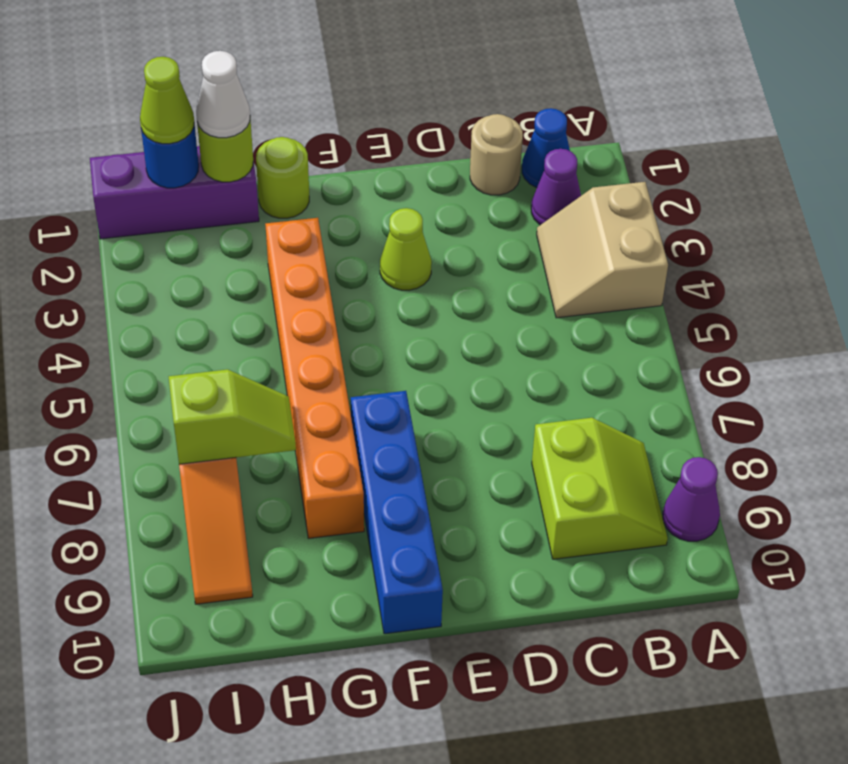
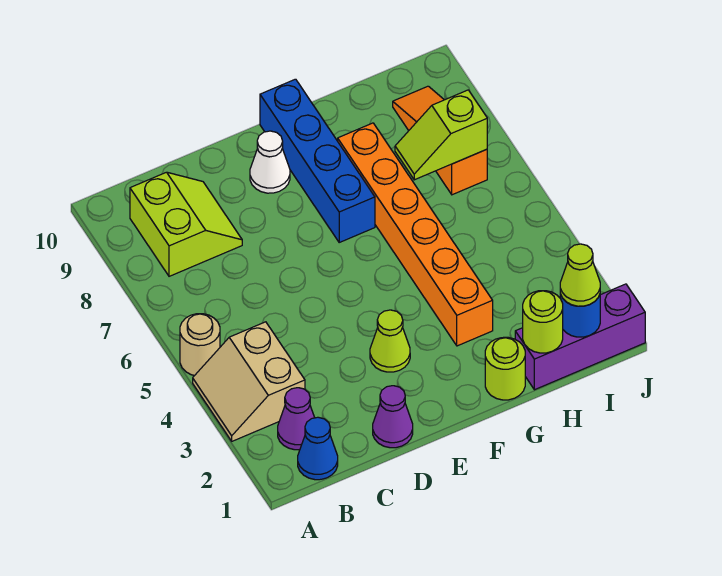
tan slope A3:B4 level 1 top A -> tan slope A3:B4 level 1 top B
purple cone A9 level 1 -> purple cone D1 level 1
lime slope B8:C9 level 1 top C -> lime slope B8:C9 level 1 top B
tan round brick C1 level 1 -> tan round brick A5 level 1
white cone H1 level 3 -> white cone E9 level 1

